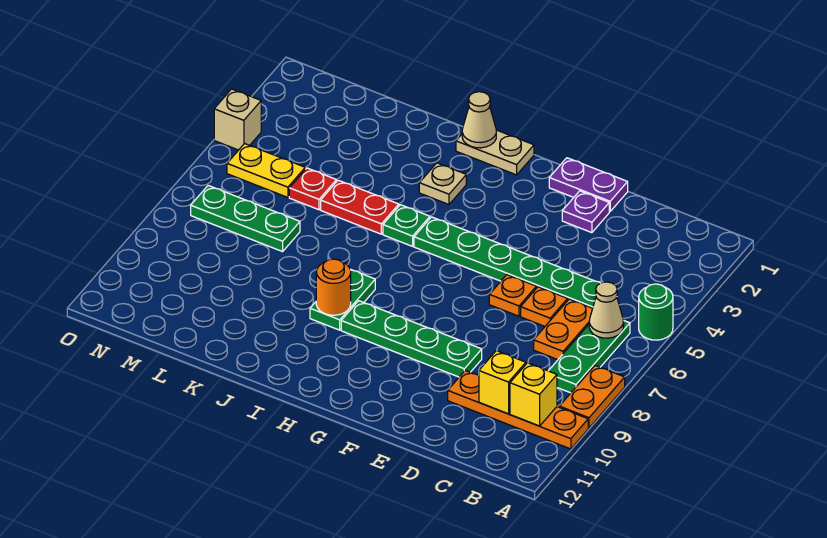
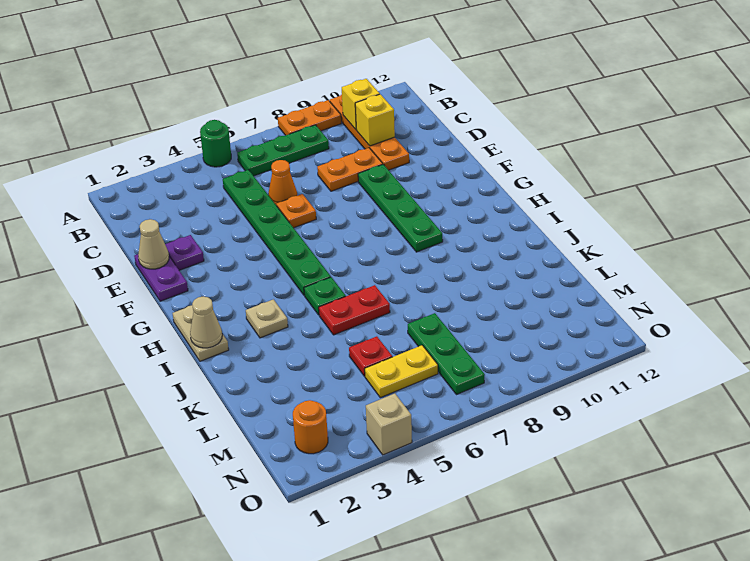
tan cone B6 level 2 -> tan cone E1 level 2
orange plate C6:C7 level 1 -> orange plate D8:D9 level 1
orange plate D6 level 1 -> orange cone D6 level 1
green plate I8:I9 level 1 -> none
orange round brick I9 level 2 -> orange round brick N2 level 1
red plate J5:K5 level 1 -> red plate J5:J6 level 1
yellow plate M5:N5 level 1 -> yellow plate M5:M6 level 1

